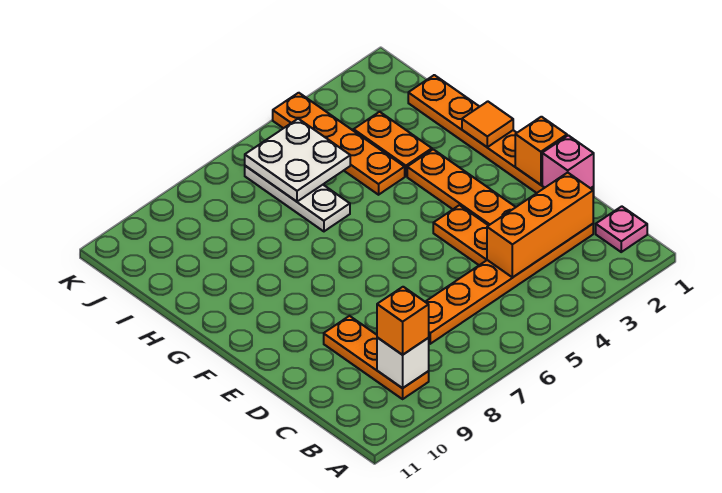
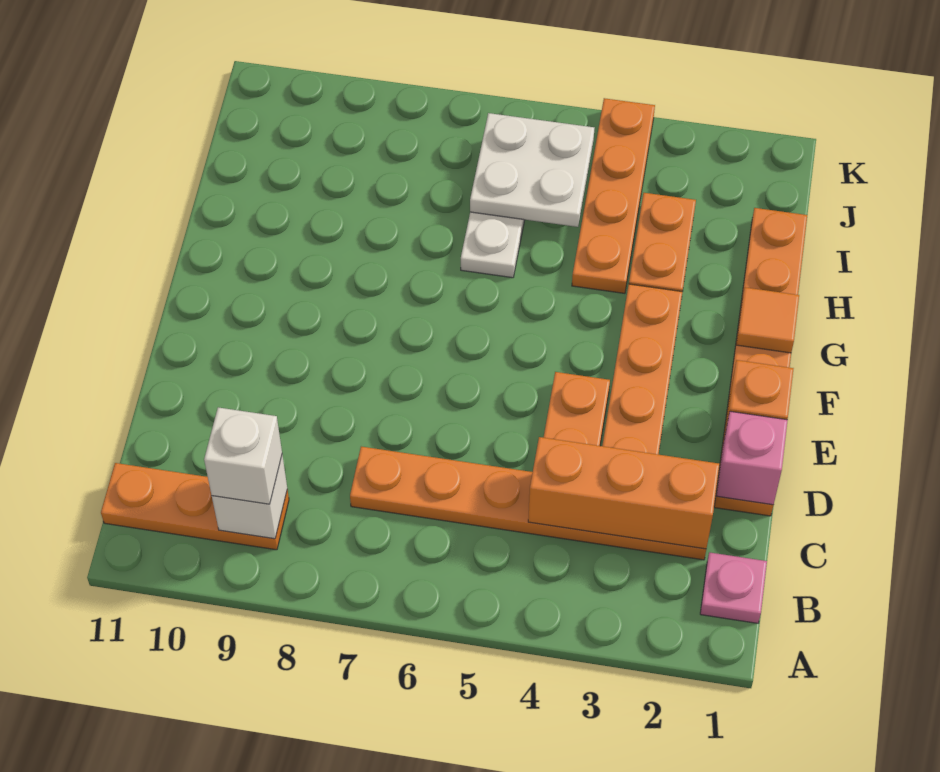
orange plate B9:D9 level 1 -> orange plate B9:B11 level 1
orange brick B9 level 3 -> white brick B9 level 3

